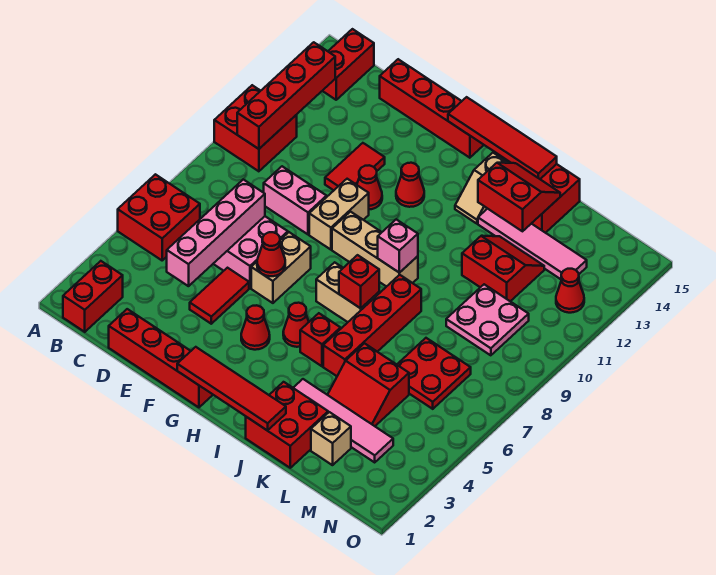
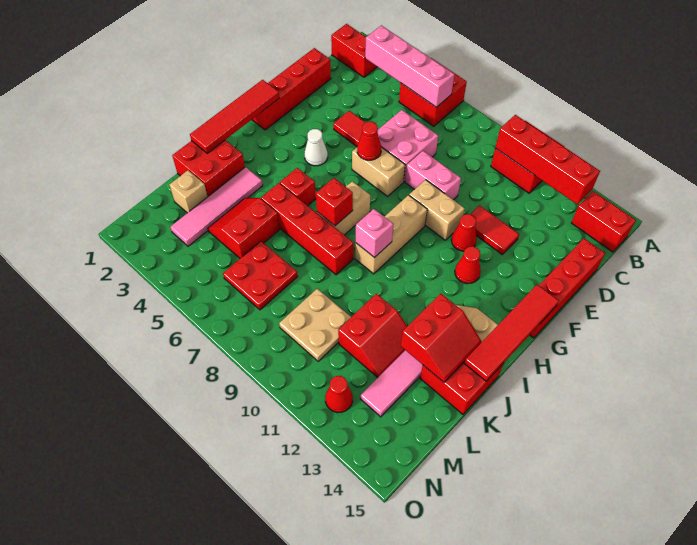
pink brick D4:D7 level 2 -> pink brick B3:B6 level 2
pink brick D9:E9 level 1 -> pink brick E8:E9 level 1
red cone G4 level 1 -> white cone G4 level 1
red cone H5 level 1 -> none
pink plate L9:M10 level 1 -> tan plate L9:M10 level 1

